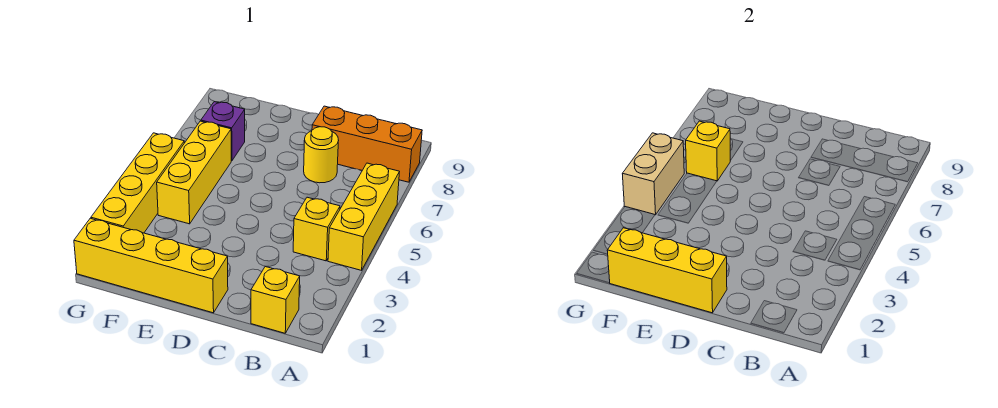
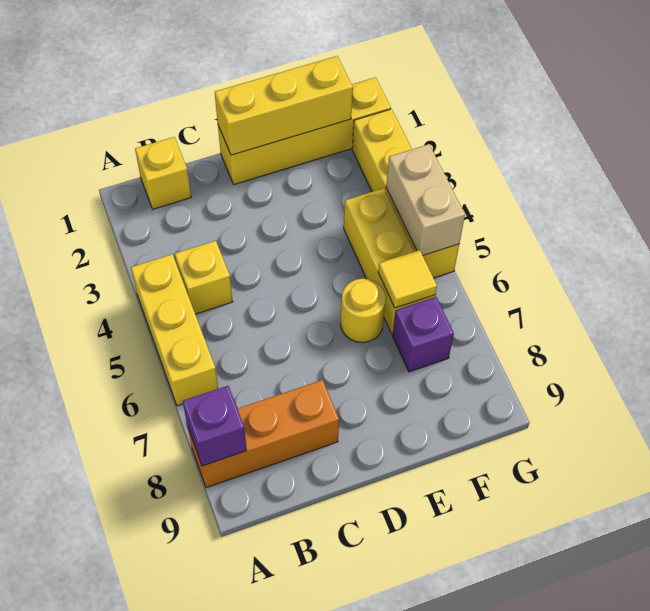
none -> purple brick A8 level 2
yellow round brick C7 level 1 -> yellow round brick E6 level 1
yellow brick F6 level 2 -> yellow tile F6 level 2

